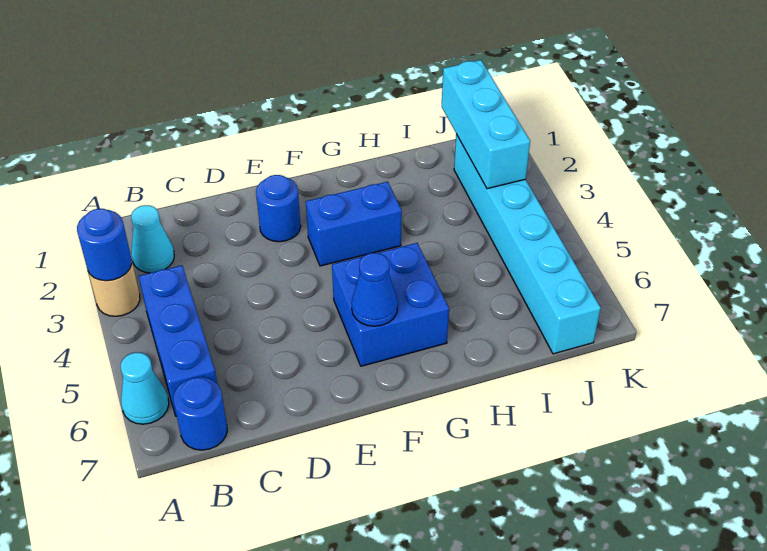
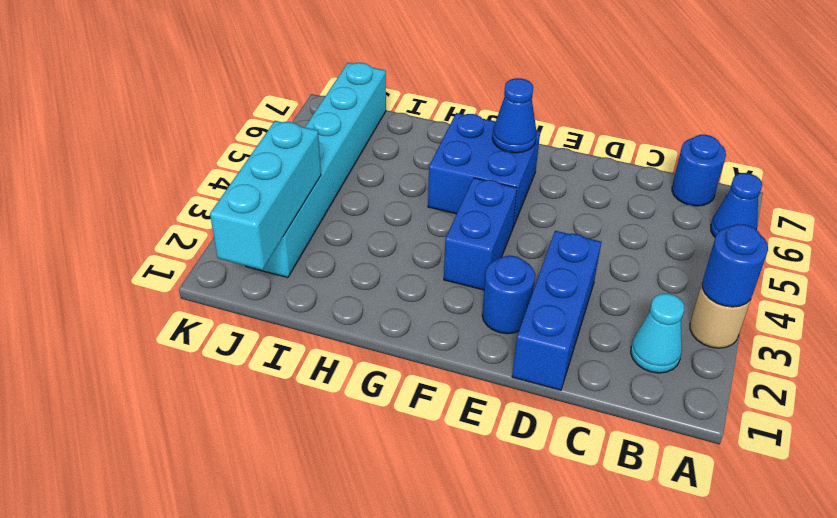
cyan cone A6 level 1 -> blue cone A6 level 1
blue brick B4:B6 level 1 -> blue brick D1:D3 level 1
blue brick F3:G3 level 1 -> blue brick F3:F4 level 1

